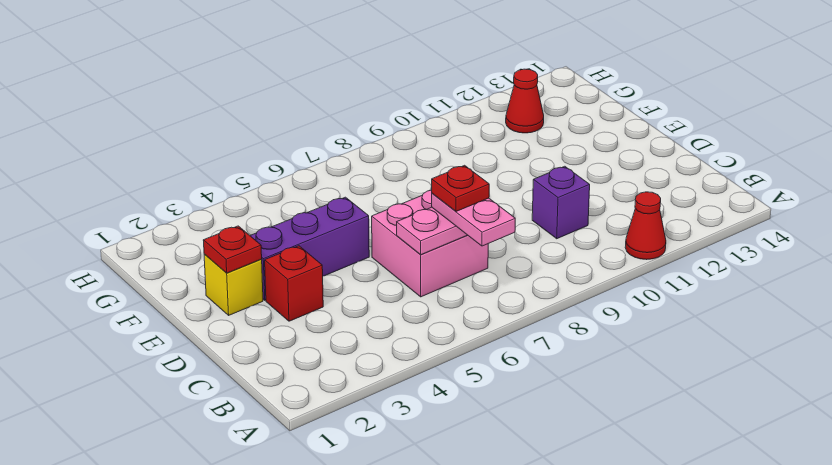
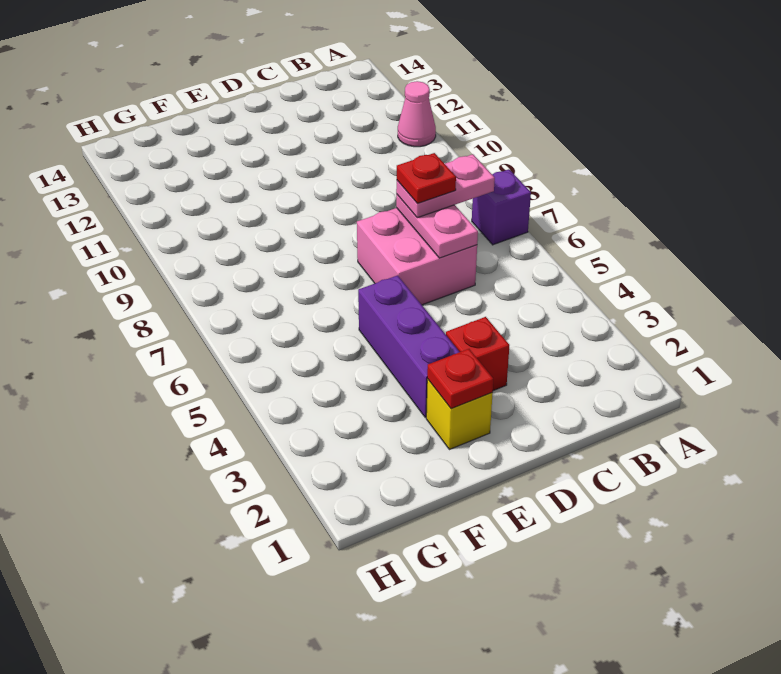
red cone A11 level 1 -> pink cone A11 level 1
purple brick C10 level 1 -> purple brick A7 level 1
red cone G12 level 1 -> none

